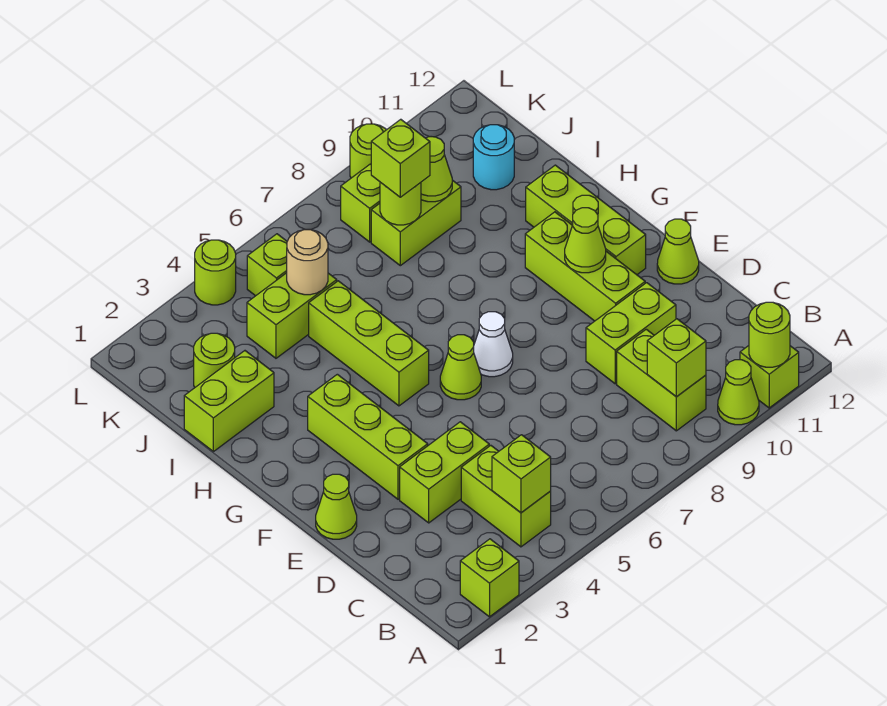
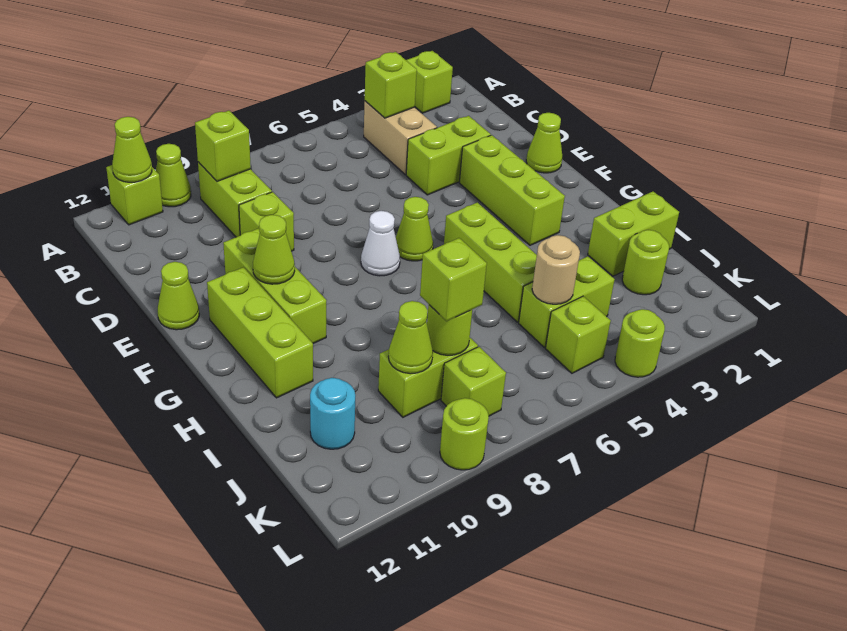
lime round brick A11 level 2 -> lime cone A11 level 2
lime brick B4:C4 level 1 -> tan brick B4:C4 level 1
lime brick D9:D10 level 1 -> lime brick D9 level 1

